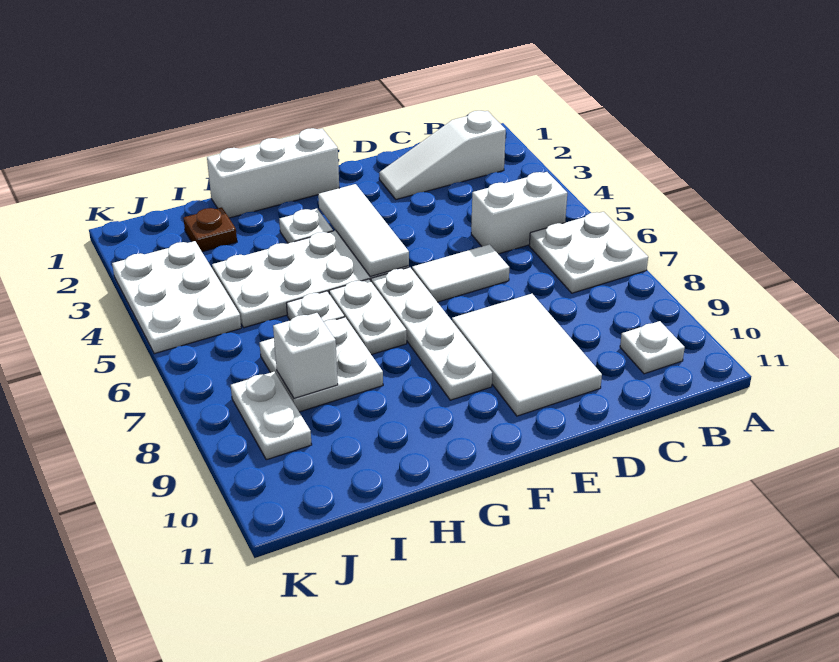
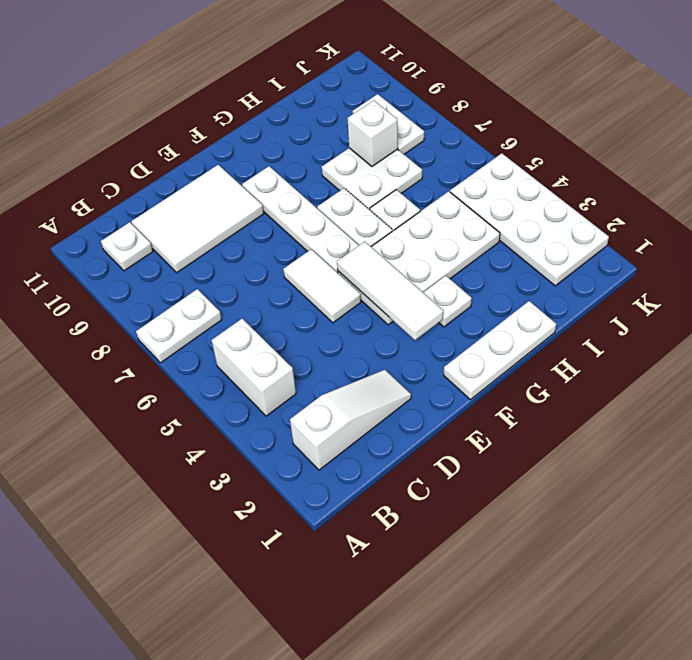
white plate A6:B7 level 1 -> white plate A7:B7 level 1
white brick B5:C5 level 1 -> white brick B4:B5 level 1
white tile D6:E6 level 1 -> white tile E5:E6 level 1
white tile D8:E10 level 1 -> white tile C9:E10 level 1
white brick F1:H1 level 1 -> white plate F1:H1 level 1
brown plate I2 level 1 -> none
white plate J3:K5 level 1 -> white plate J2:K5 level 1

